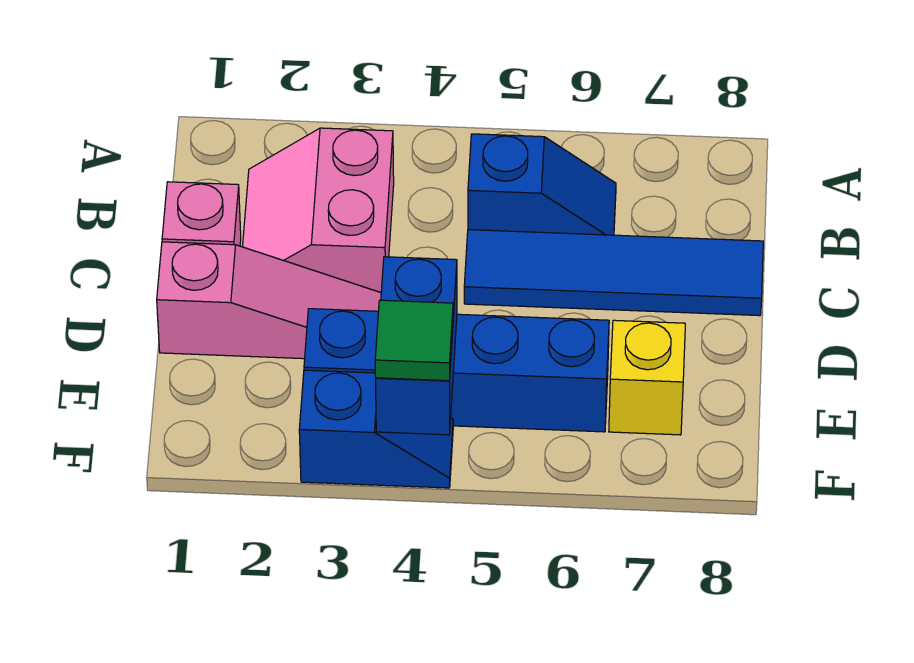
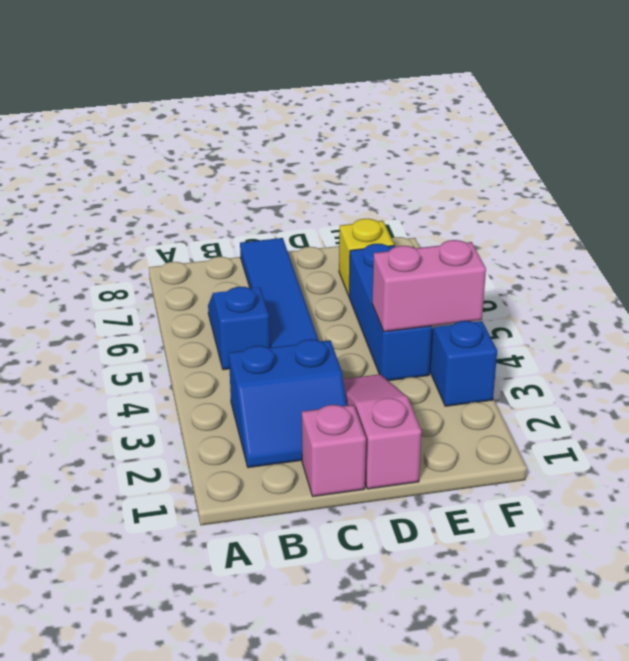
pink slope B2:C3 level 1 top 3 -> blue slope B2:C3 level 1 top 3
blue brick E3:E6 level 1 -> blue brick E4:E6 level 1
blue brick E4:F4 level 2 -> pink brick E4:F4 level 2
green tile F4 level 3 -> none

